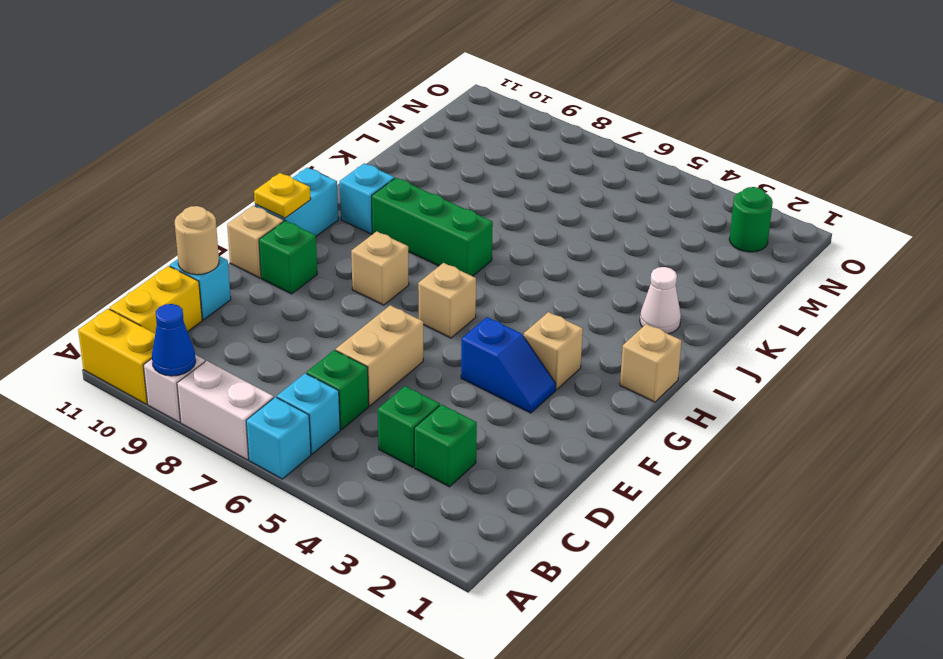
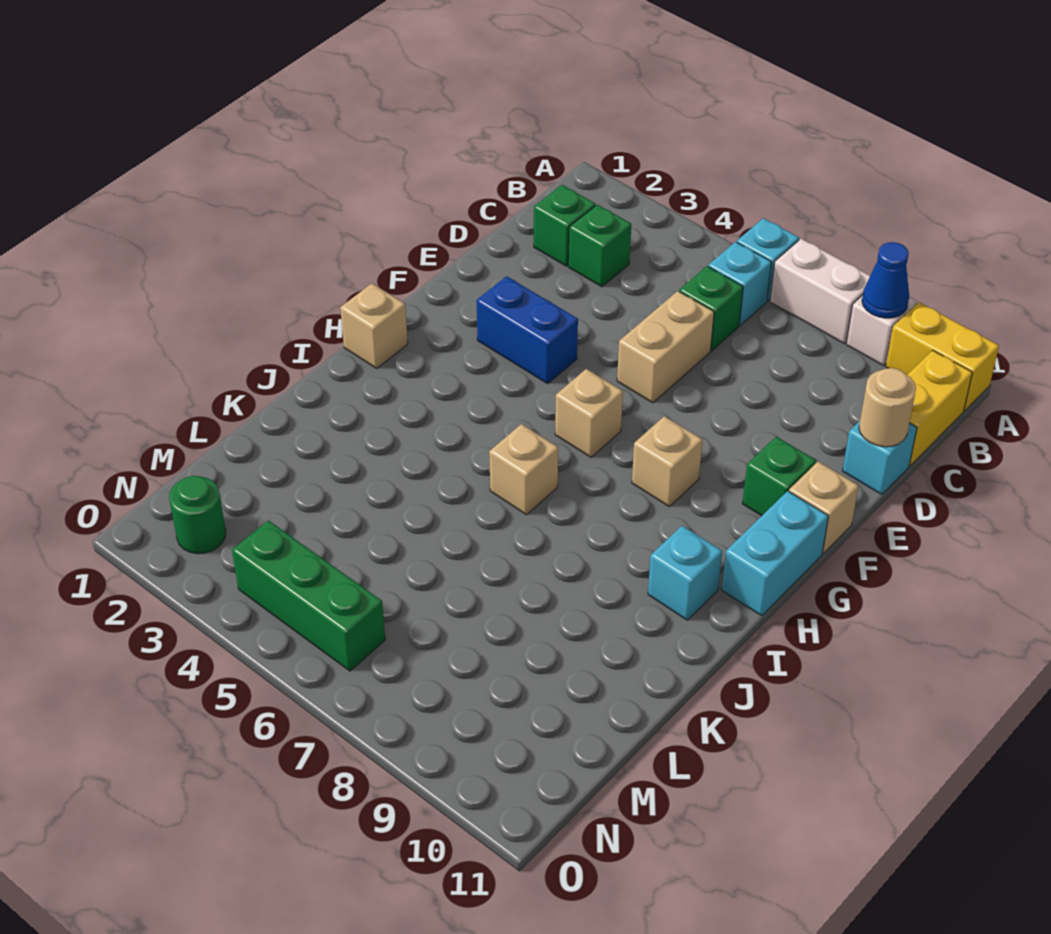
green brick C4 level 1 -> green brick C2 level 1
blue slope F3:F4 level 1 top 4 -> blue brick F3:F4 level 1
tan brick G3 level 1 -> tan brick I6 level 1
yellow plate G11 level 2 -> none
green brick I7:I9 level 1 -> green brick N4:N6 level 1
white cone J2 level 1 -> none

